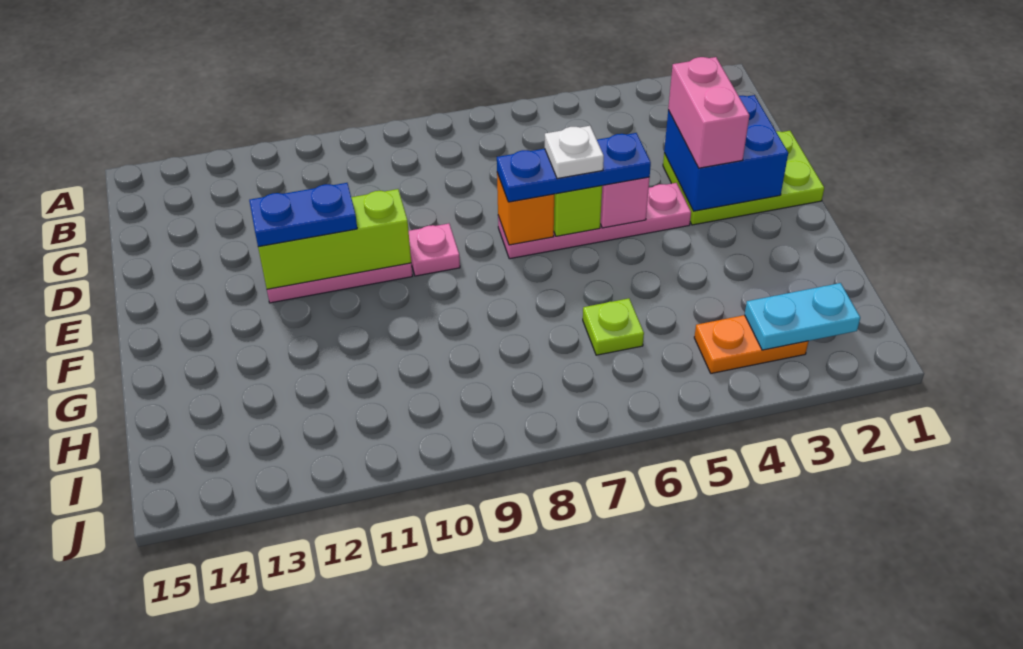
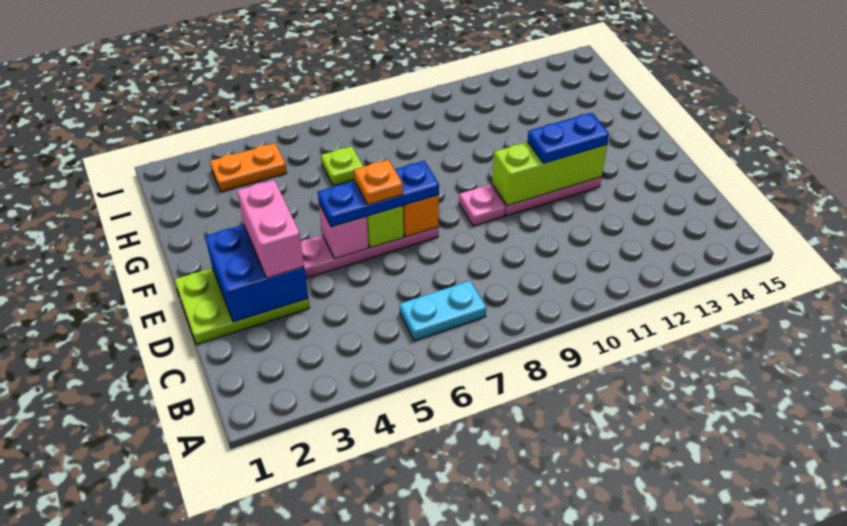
white plate E6 level 4 -> orange plate E6 level 4
cyan plate I2:I3 level 2 -> cyan plate B6:B7 level 1

